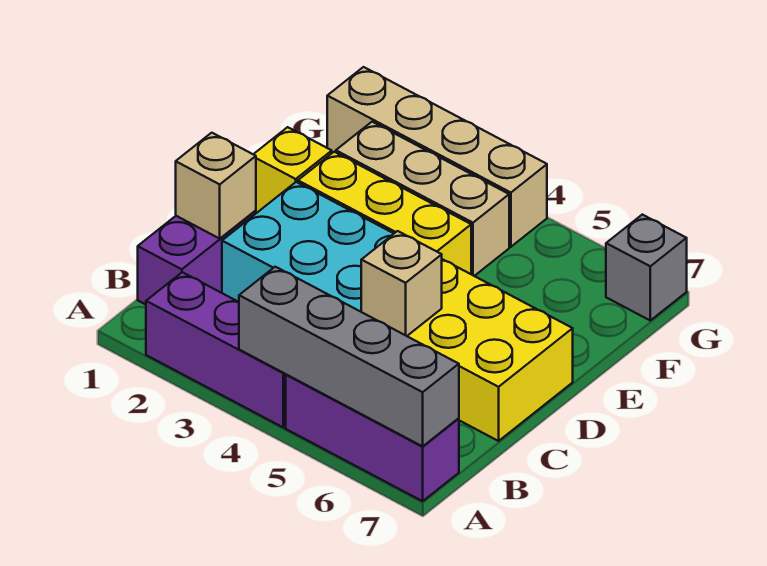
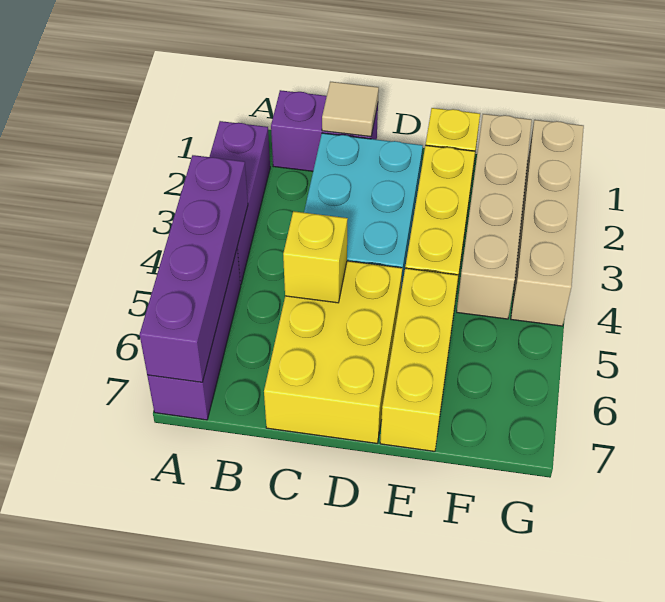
grey brick A4:A7 level 2 -> purple brick A4:A7 level 2
tan brick C1 level 2 -> tan tile C1 level 2
tan brick C5 level 2 -> yellow brick C5 level 2
none -> yellow brick E5:E7 level 1
tan brick F2:F4 level 1 -> tan brick F1:F4 level 1
grey brick G7 level 1 -> none

